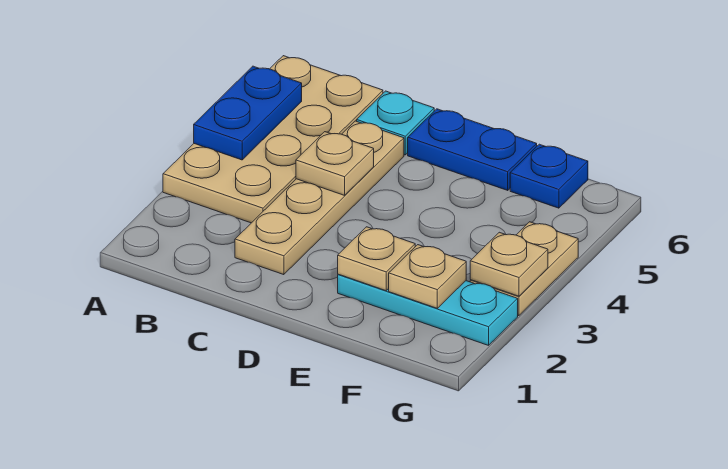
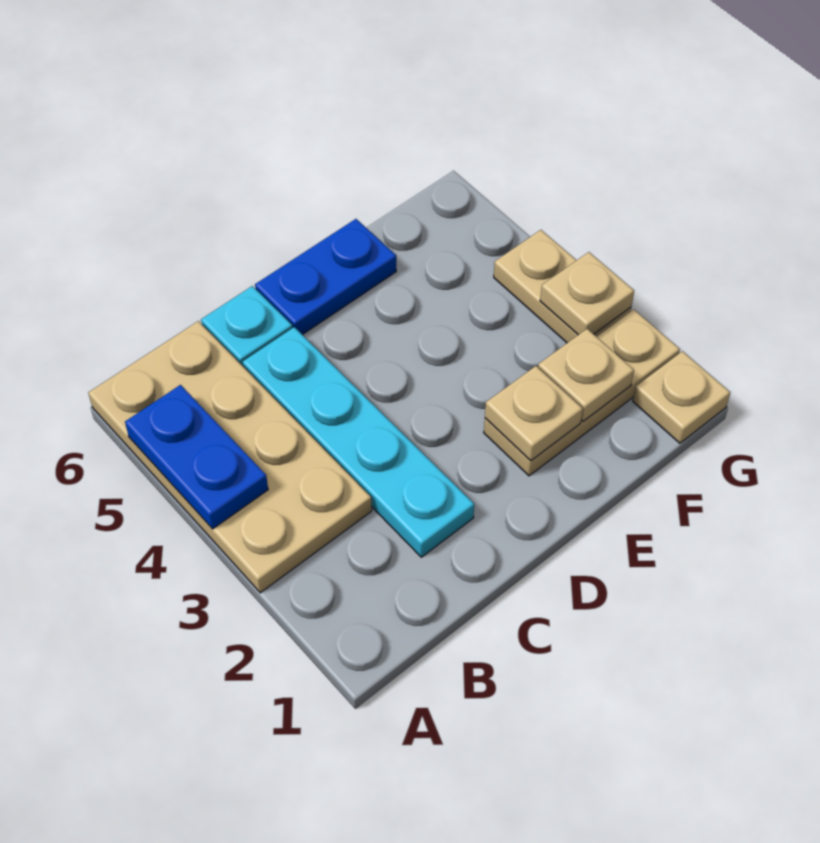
tan plate C2:C5 level 1 -> cyan plate C2:C5 level 1
tan plate C4 level 2 -> tan plate G1 level 1
cyan plate E2:G2 level 1 -> tan plate E2:G2 level 1
blue plate F6 level 1 -> none

